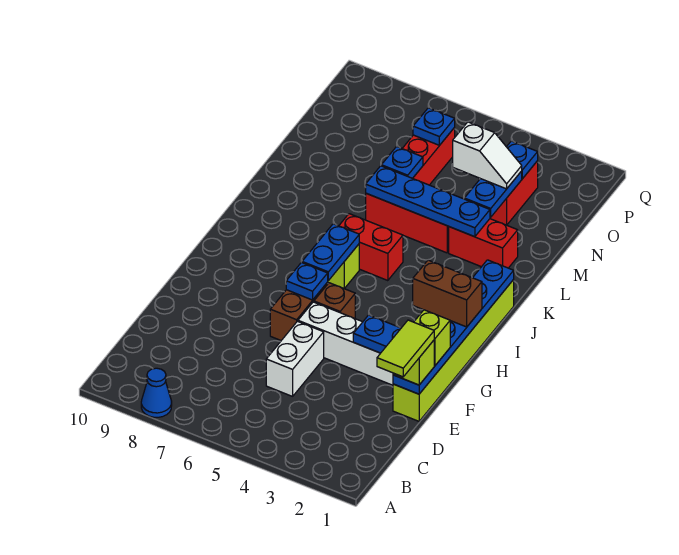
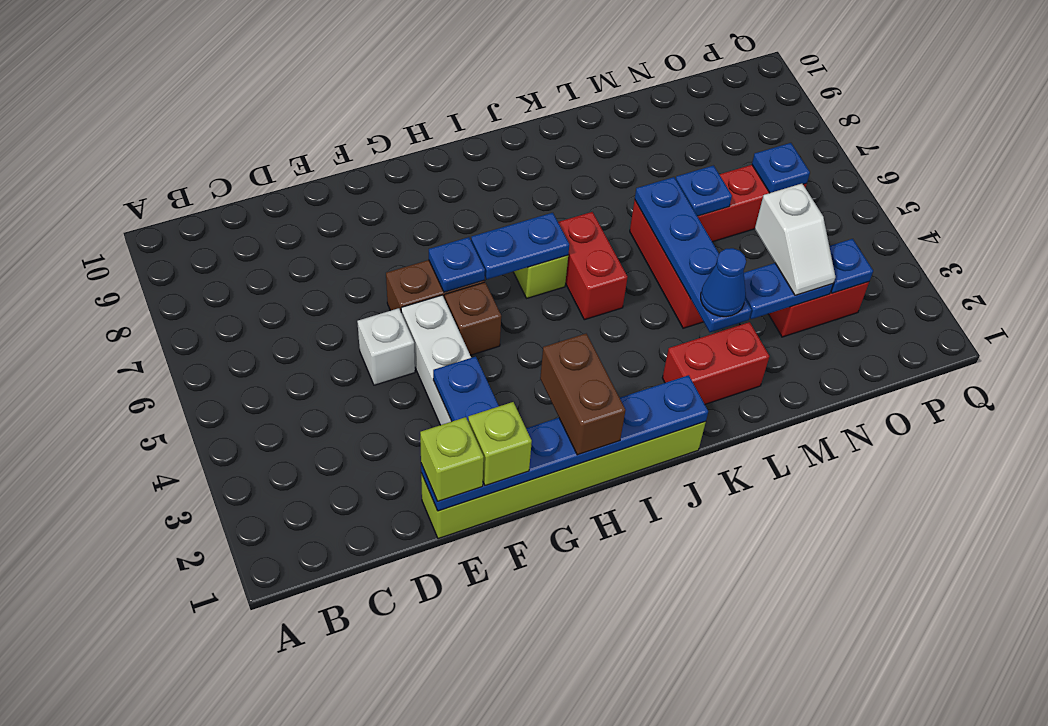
blue cone A8 level 1 -> blue cone L3 level 3
lime tile D1:E1 level 4 -> none
white brick D5:E5 level 1 -> white brick E5 level 1
red brick L2:L3 level 1 -> red brick K2:L2 level 1

